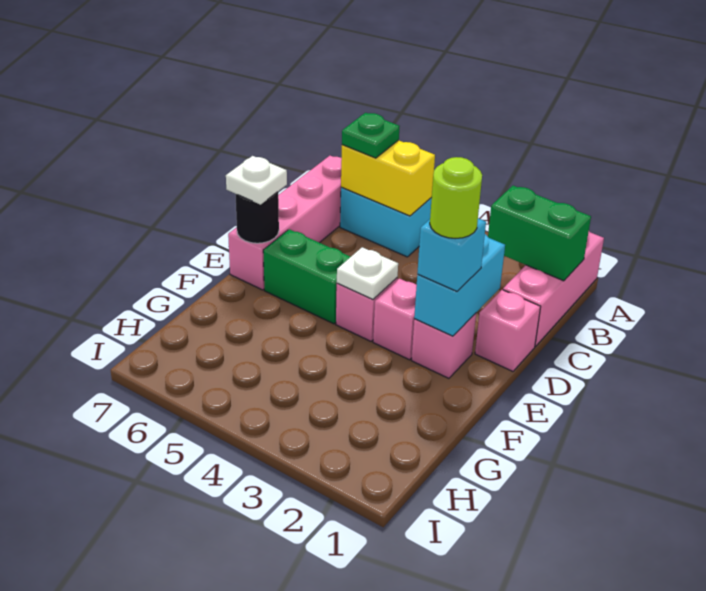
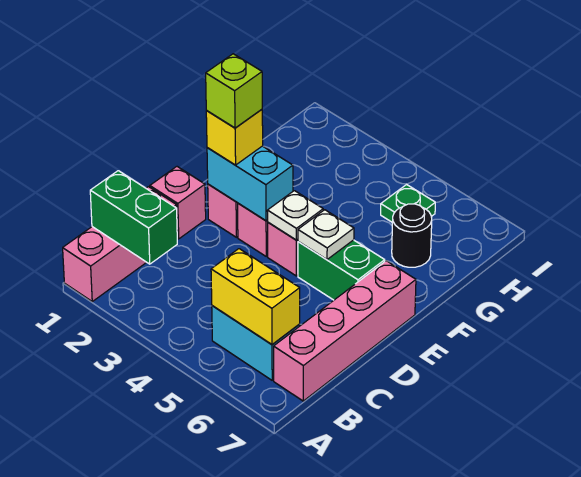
green plate B6 level 3 -> green plate H5 level 1
cyan brick D2:E2 level 2 -> cyan brick E2:E3 level 2
cyan brick E2 level 3 -> yellow brick E2 level 3
lime round brick E2 level 4 -> lime brick E2 level 4
black round brick E7 level 2 -> black round brick G6 level 1
white plate E7 level 3 -> white plate E5 level 2

